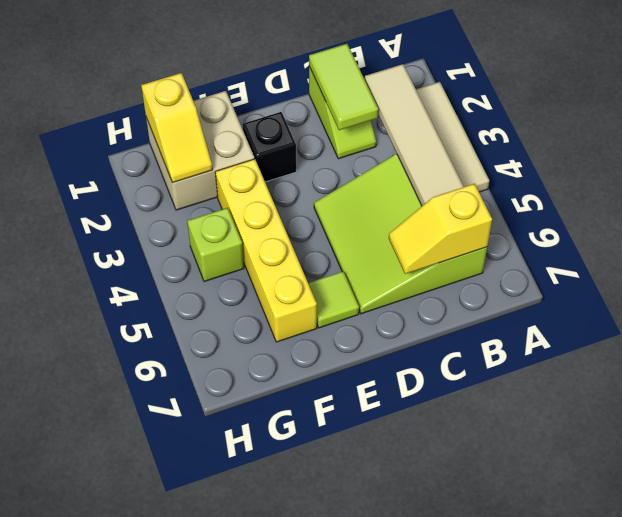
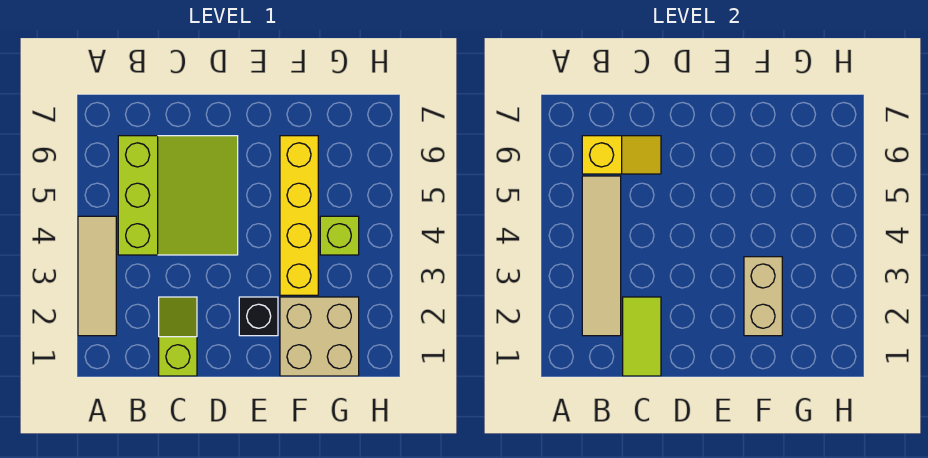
lime tile E6 level 1 -> none
none -> tan brick F2:F3 level 2
yellow slope G1:G2 level 2 top 1 -> none

